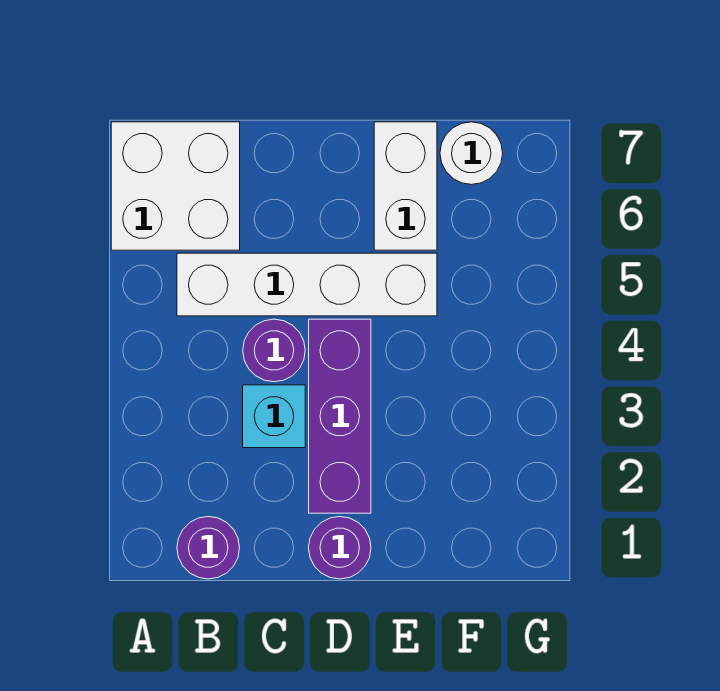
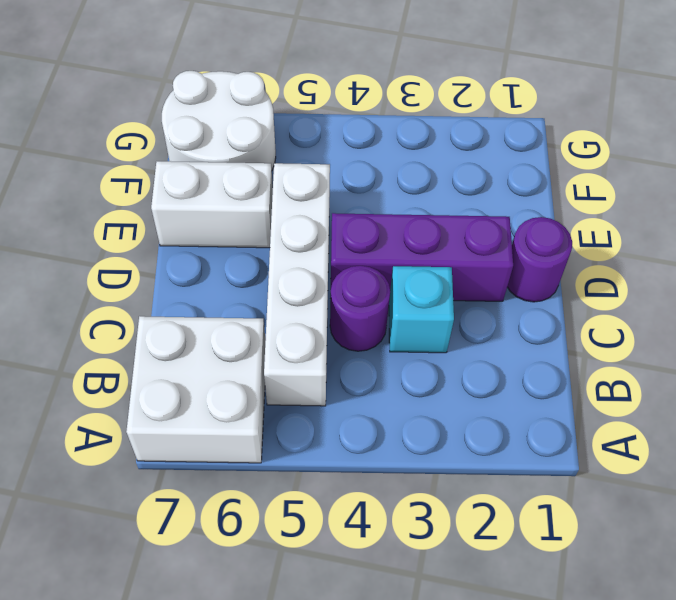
purple round brick B1 level 1 -> none
white round brick F7 level 1 -> white round brick F6:G7 level 1

